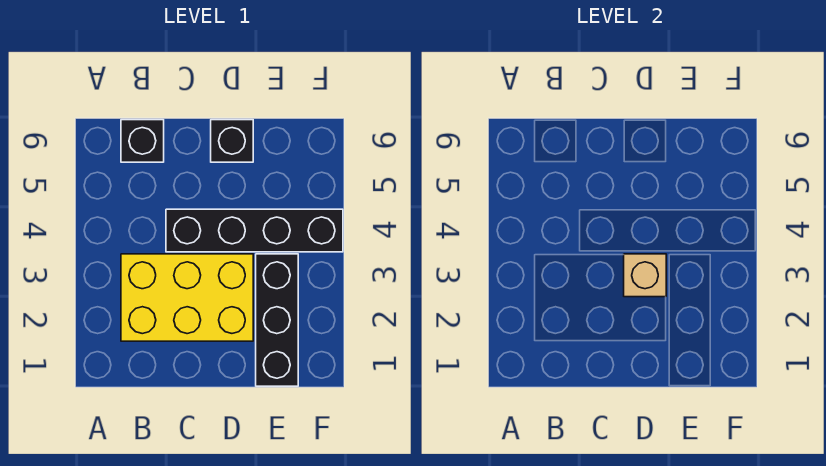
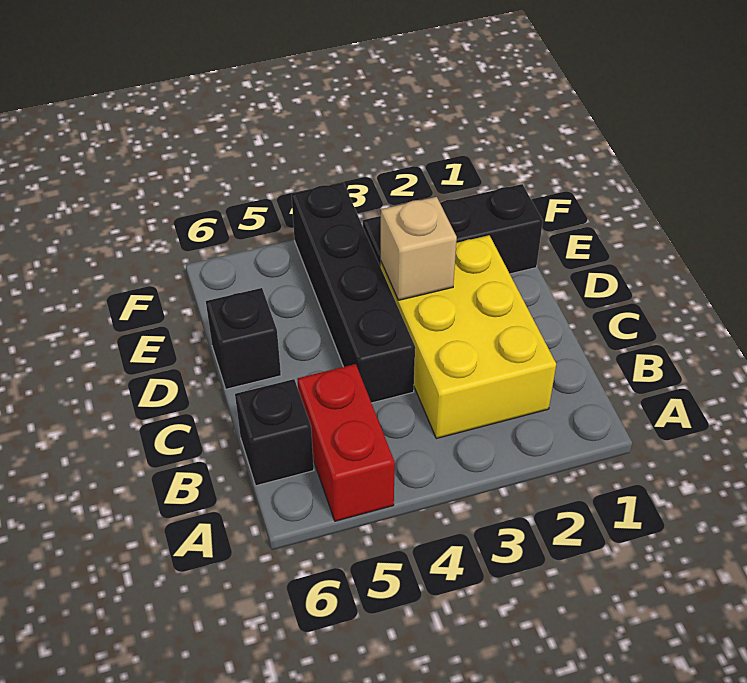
none -> red brick A5:B5 level 1

